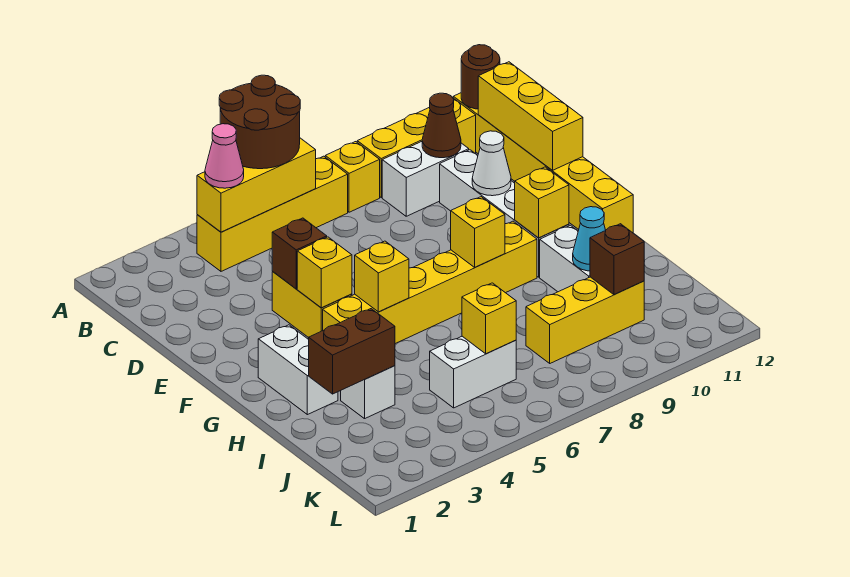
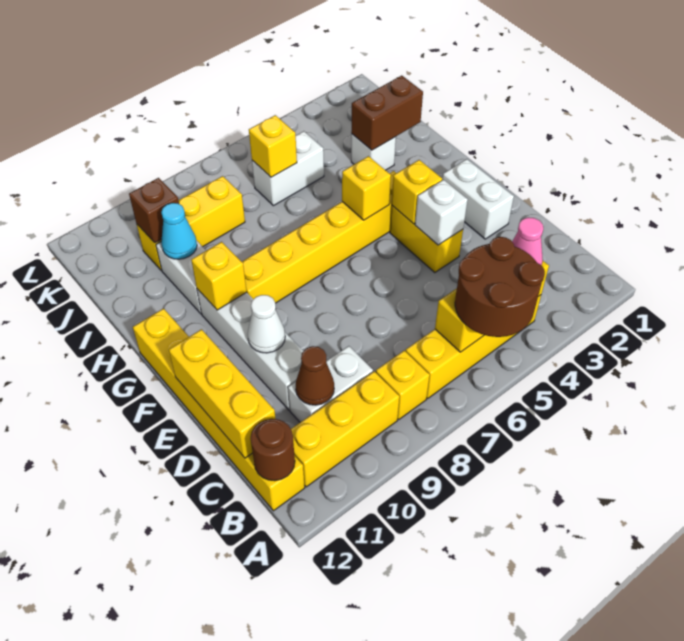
brown brick E4 level 2 -> white brick E4 level 2
white brick G2:H2 level 1 -> white brick E2:F2 level 1
yellow brick G8 level 2 -> none

